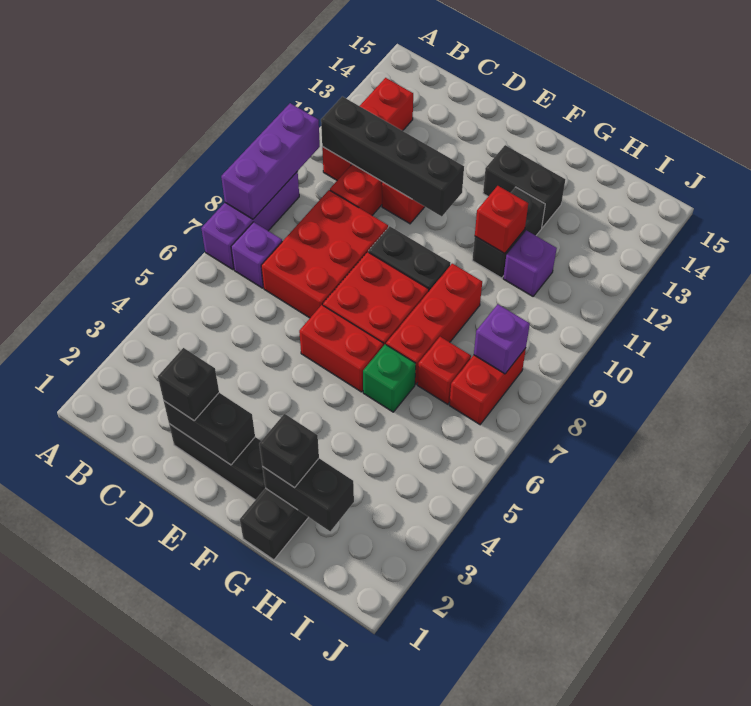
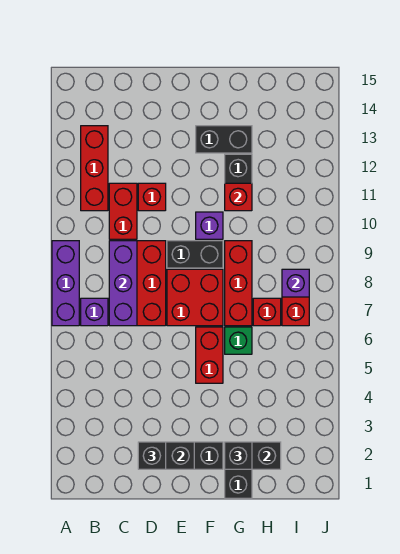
purple brick A8:A10 level 2 -> purple brick C7:C9 level 2
black brick B11:E11 level 2 -> none
red brick E6:F6 level 1 -> red brick F5:F6 level 1
purple brick H11 level 1 -> purple brick F10 level 1

